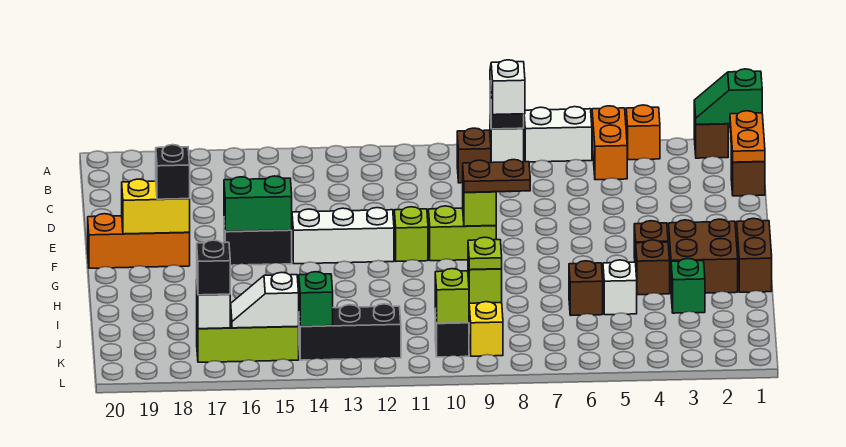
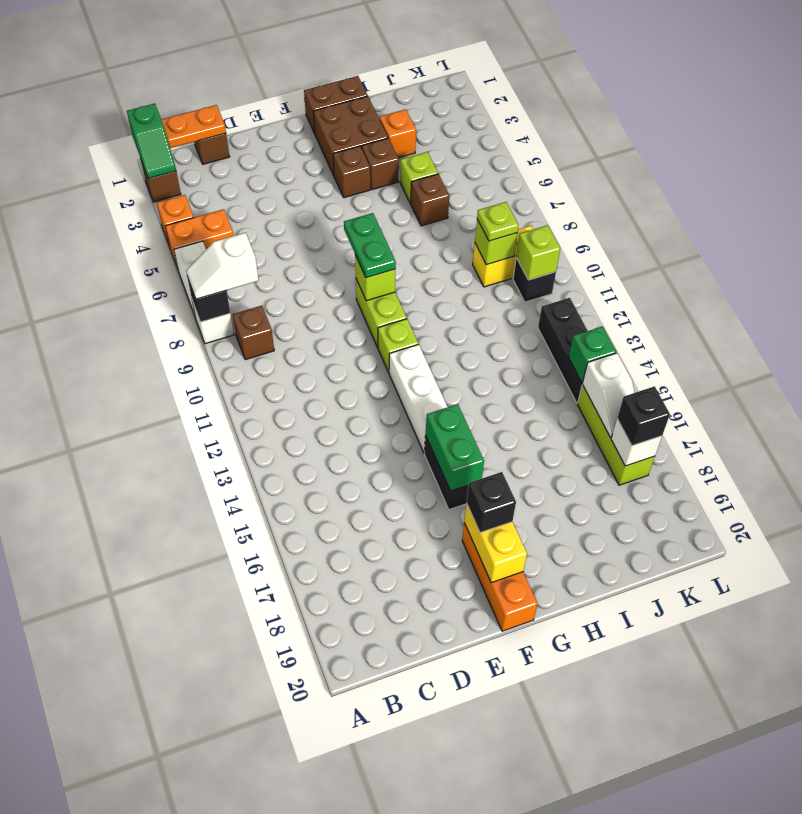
brown plate F8:F9 level 3 -> green plate F8:F9 level 3
green brick I3 level 1 -> orange brick I3 level 1
white brick I5 level 1 -> lime brick I5 level 1

